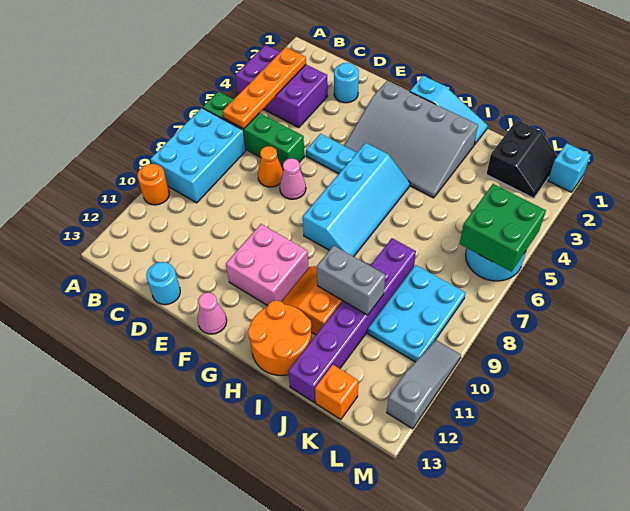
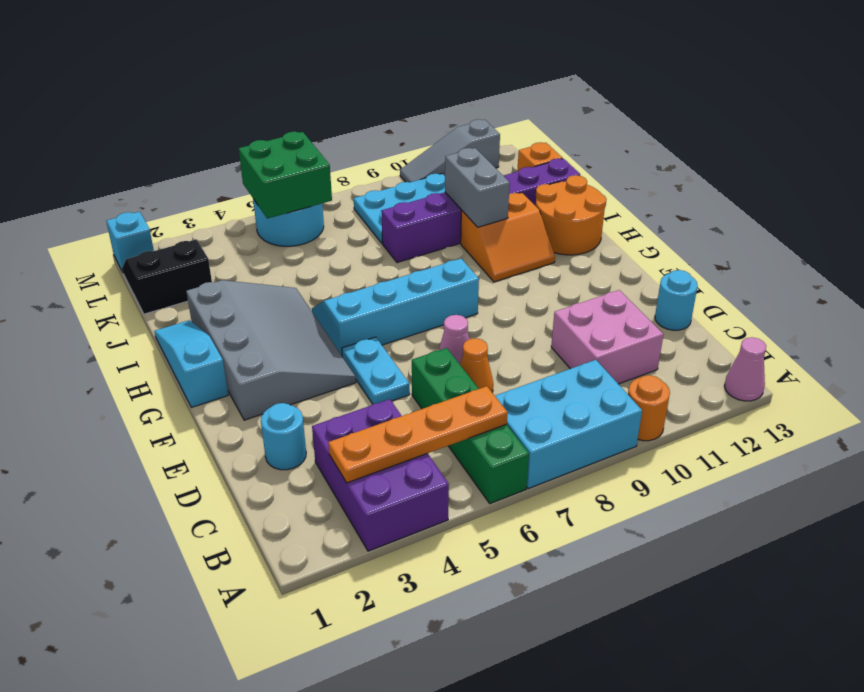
pink brick F10:G11 level 1 -> pink brick C10:D11 level 1
pink cone F13 level 1 -> pink cone A13 level 1

